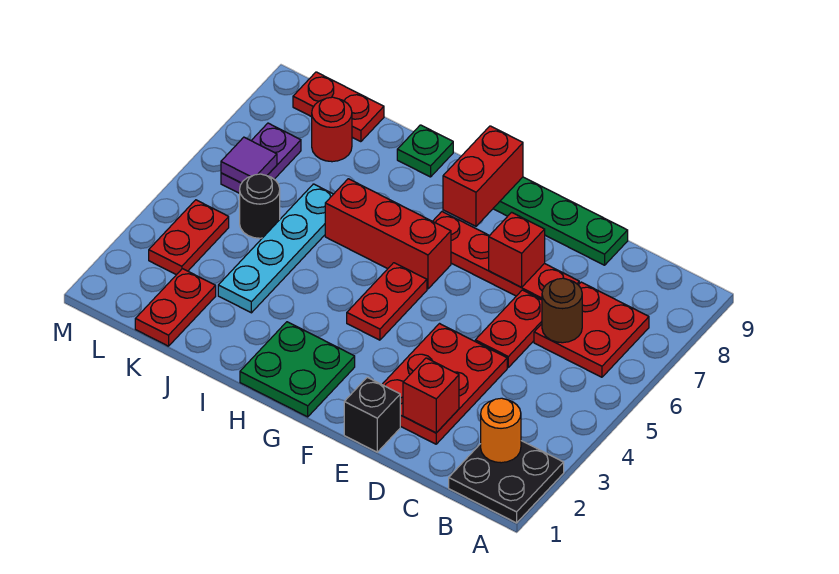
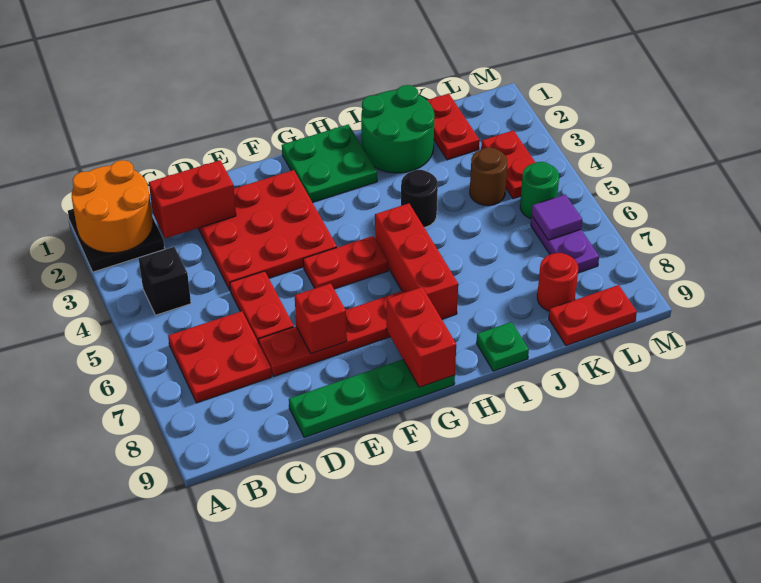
orange round brick B2 level 2 -> orange round brick A1:B2 level 2
brown round brick C6 level 2 -> brown round brick K4 level 1
red plate D2:E4 level 1 -> red plate D2:F4 level 1
red brick D2 level 2 -> red brick C2:D2 level 2
black brick E1 level 1 -> black brick B4 level 1
red plate G4:G5 level 1 -> red plate F5:G5 level 1
red brick G6:I6 level 1 -> red brick H5:H7 level 1
none -> green round brick I1:J2 level 1
cyan plate J3:J6 level 1 -> none
black round brick K5 level 1 -> black round brick I4 level 1
none -> green round brick L5 level 1

